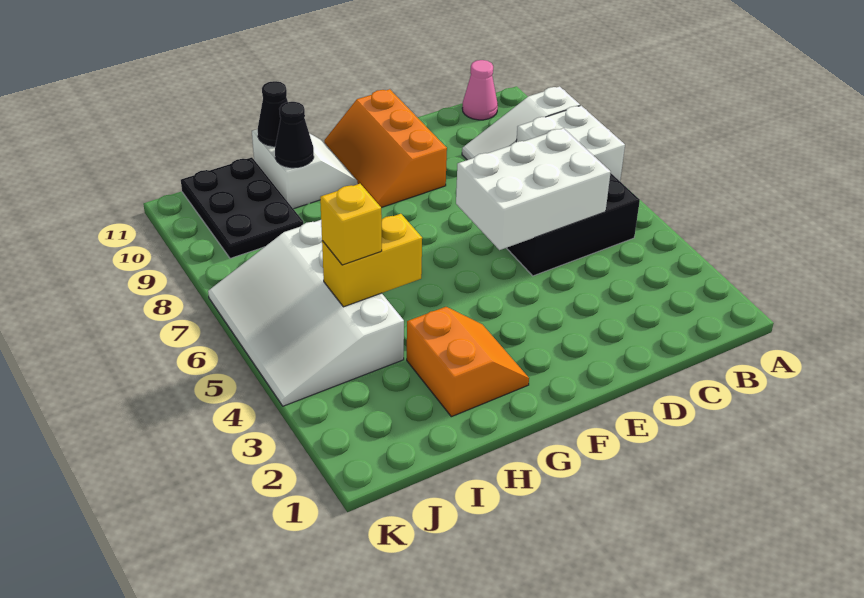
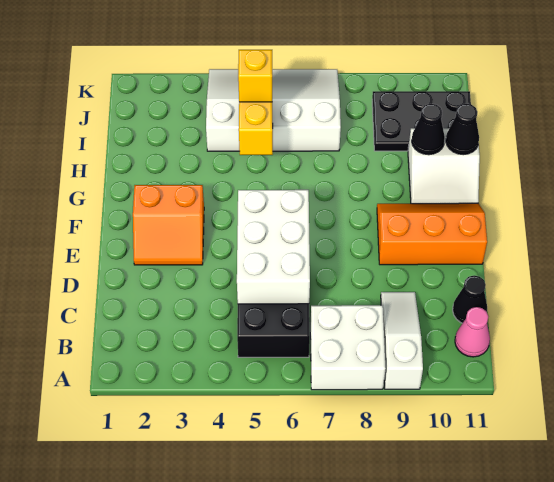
none -> black cone C11 level 1
orange slope G2:H3 level 1 top H -> orange slope E2:F3 level 1 top F

